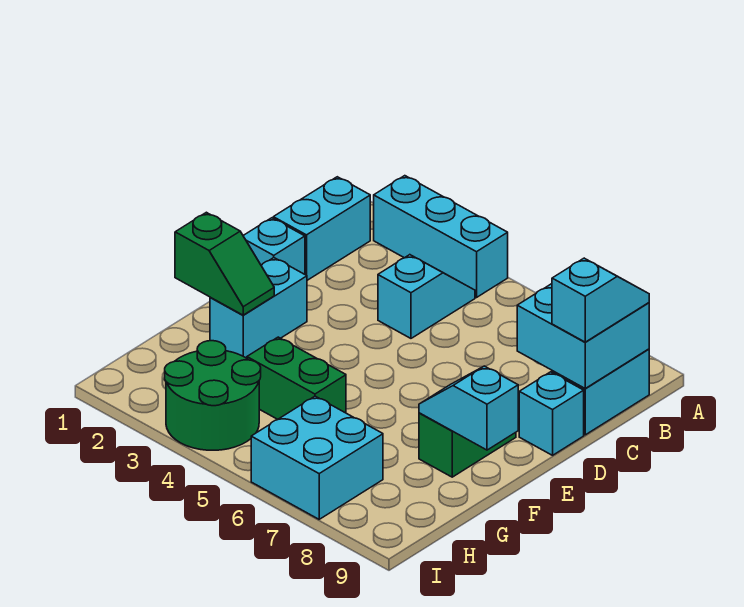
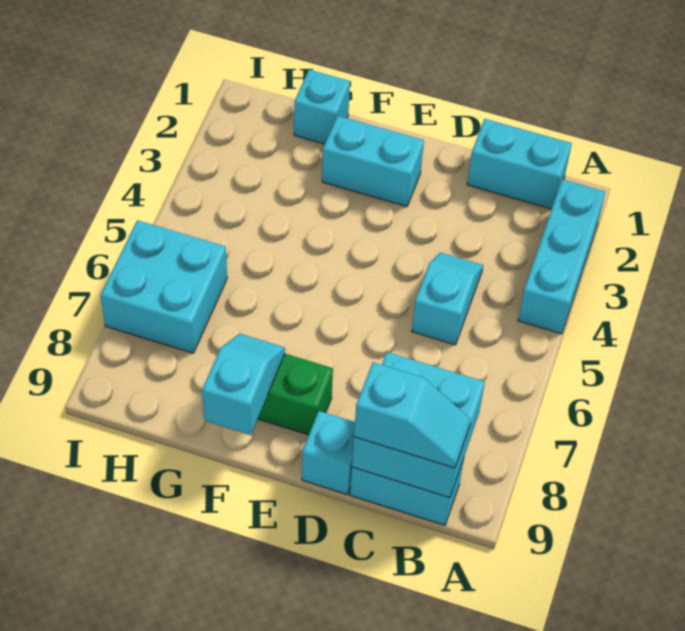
cyan slope B4:C4 level 1 top C -> cyan slope C4:C5 level 1 top 5
cyan brick D1 level 1 -> cyan brick G1 level 1
green slope F1:F2 level 2 top 1 -> none
green brick G4:G5 level 1 -> none
green round brick H3:I4 level 1 -> none

